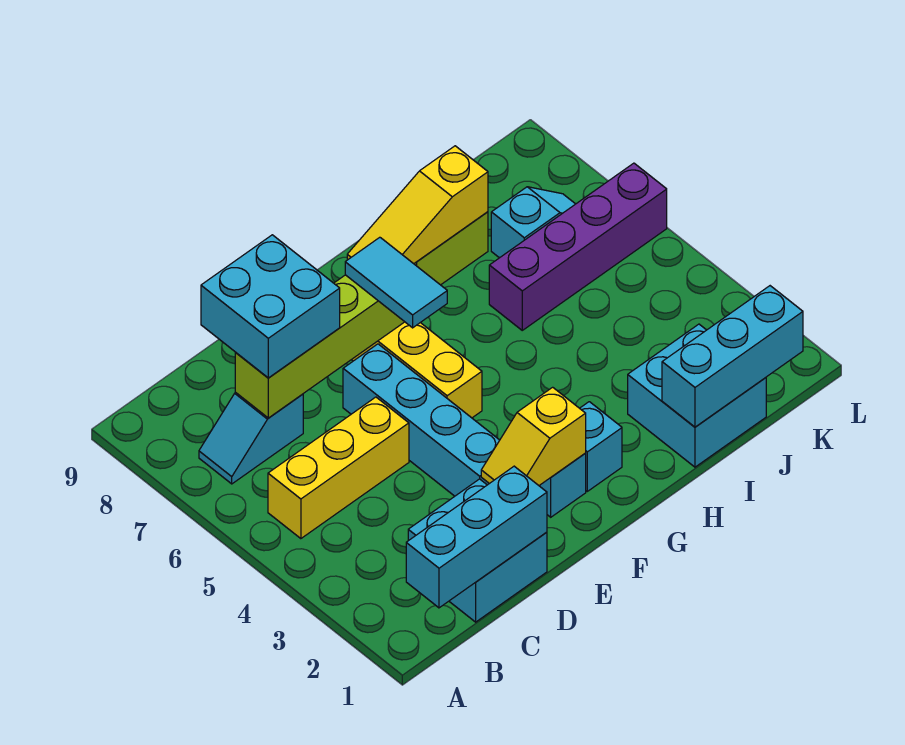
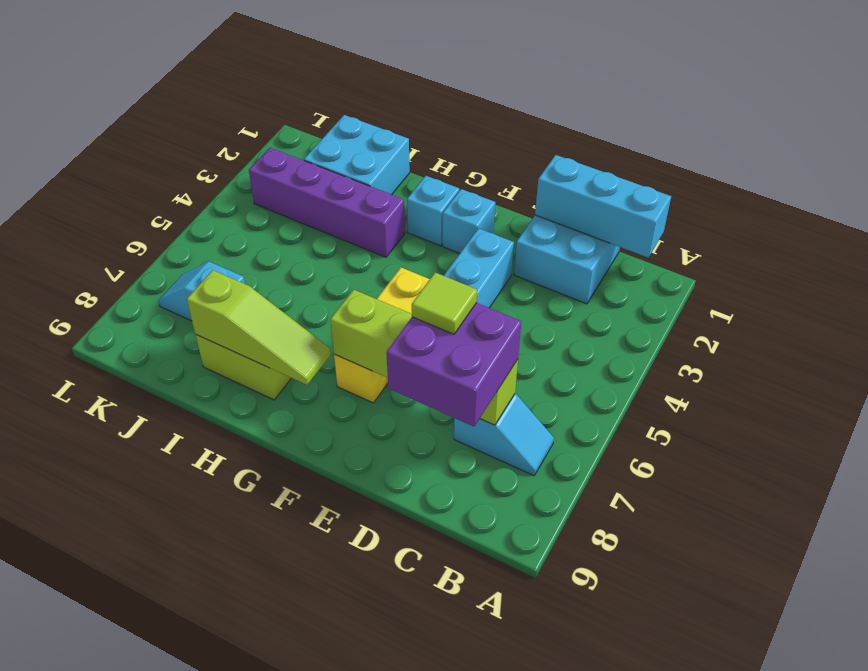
yellow brick B5:D5 level 1 -> none
cyan brick C7:D8 level 3 -> purple brick C7:D8 level 3
none -> lime tile D7 level 4
yellow slope E2:F2 level 2 top F -> none
cyan tile F6:F7 level 3 -> none
yellow slope G8:I8 level 2 top I -> lime slope G8:I8 level 2 top I
cyan brick I1:K1 level 2 -> none
purple brick I6:L6 level 1 -> purple brick H3:K3 level 1

